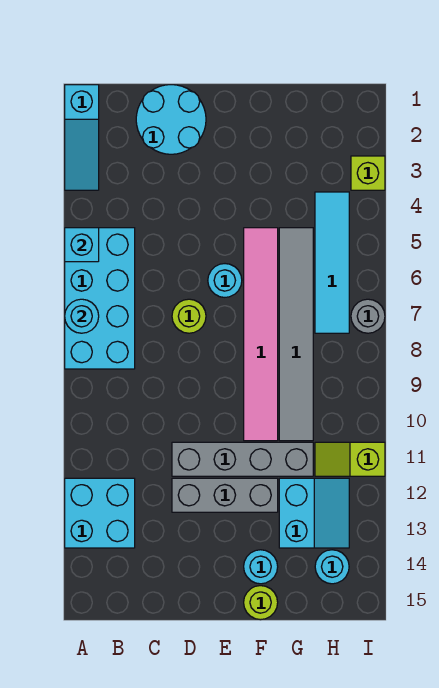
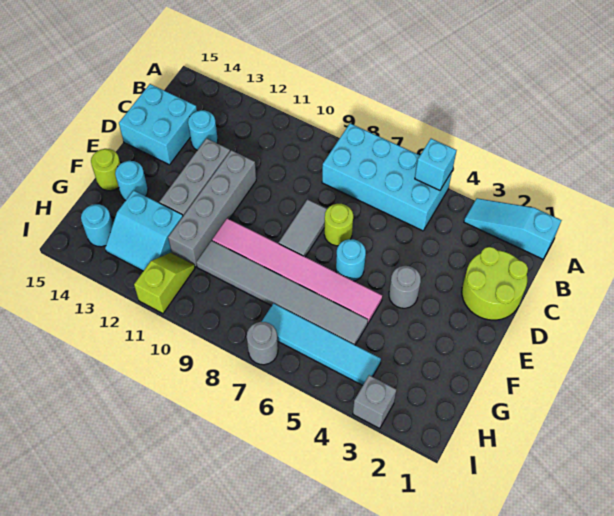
cyan round brick A7 level 2 -> cyan round brick C13 level 1
cyan brick A12:B13 level 1 -> cyan brick C14:D15 level 1
cyan round brick C1:D2 level 1 -> lime round brick C1:D2 level 1
none -> grey tile D8:E8 level 1
none -> grey round brick E4 level 1
lime brick I3 level 1 -> grey brick I3 level 1

